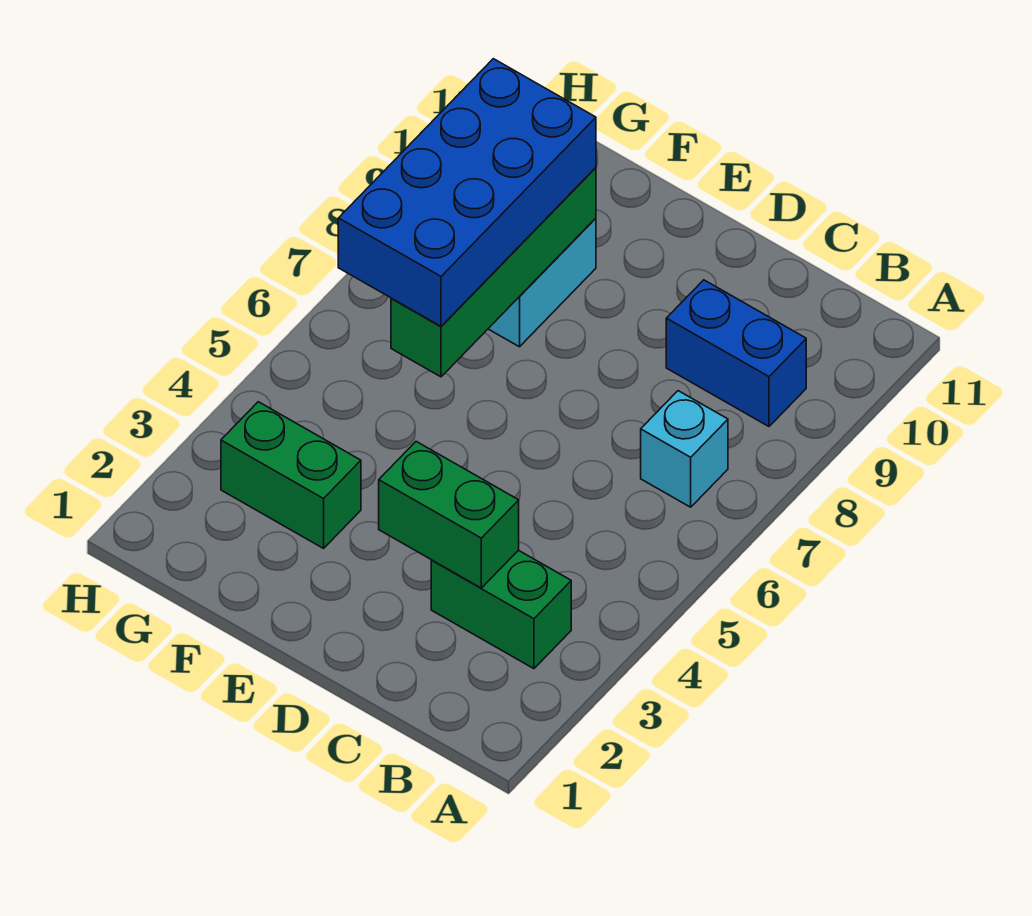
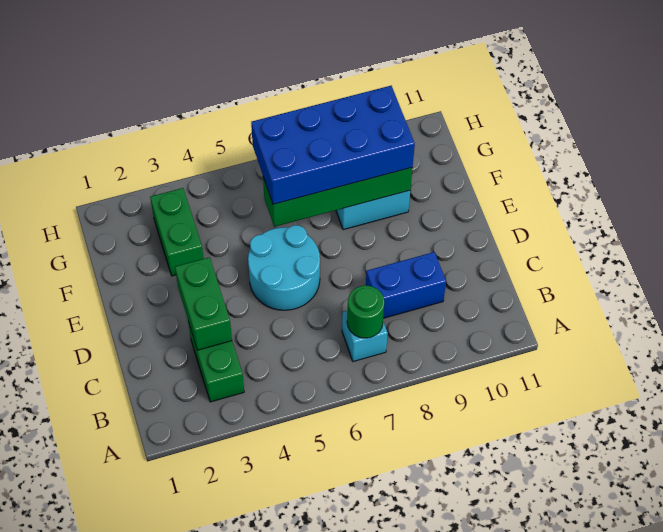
none -> green round brick B7 level 2
blue brick B9:C9 level 1 -> blue brick C8:C9 level 1
none -> cyan round brick D5:E6 level 1

